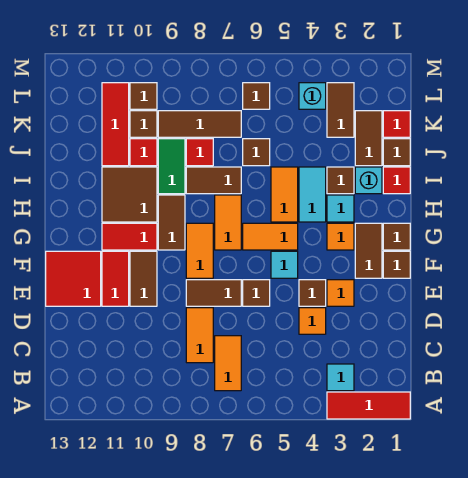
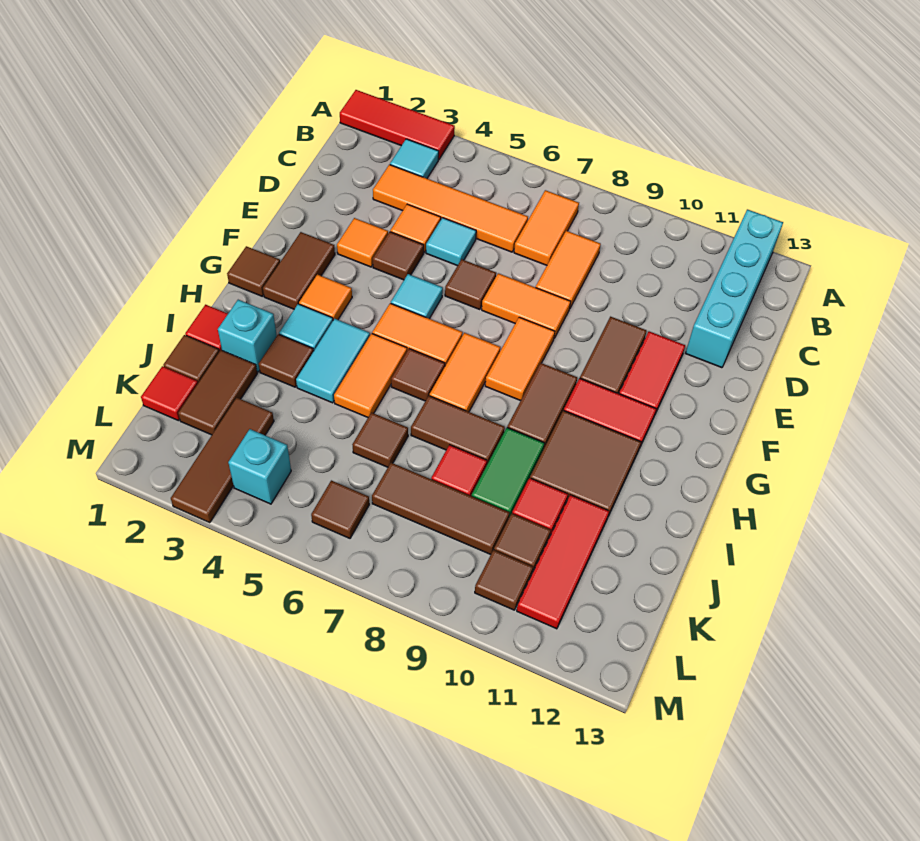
none -> cyan brick A12:D12 level 1
none -> orange tile C3:C6 level 1
none -> cyan tile D5 level 1
brown tile E7:E8 level 1 -> orange tile E7:E8 level 1
red tile E12:F13 level 1 -> none
brown tile F1 level 1 -> brown tile H6 level 1
brown tile K3:L3 level 1 -> brown tile K3:M3 level 1

